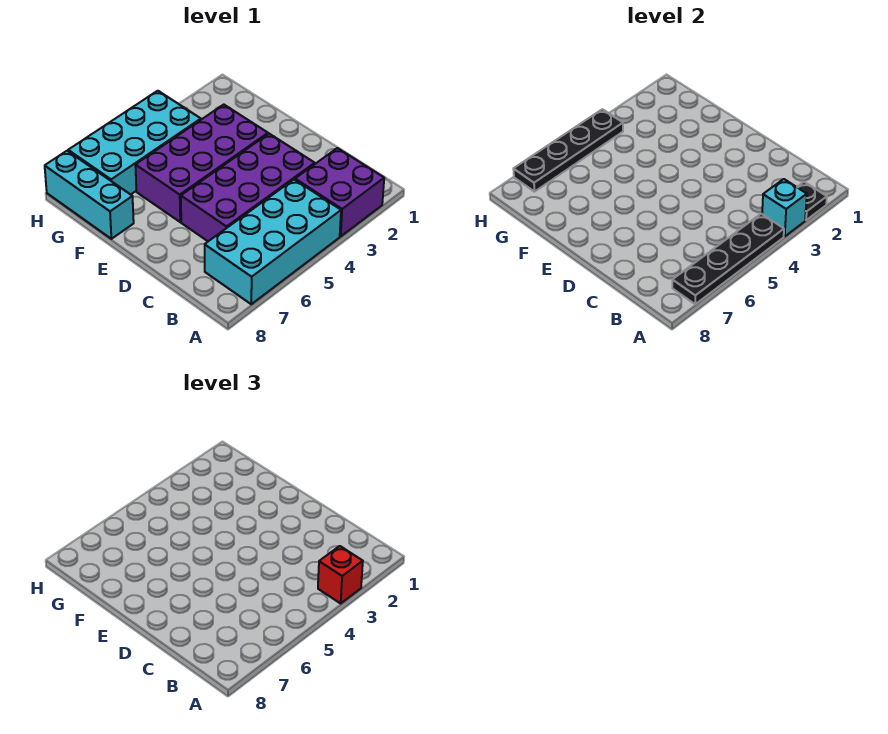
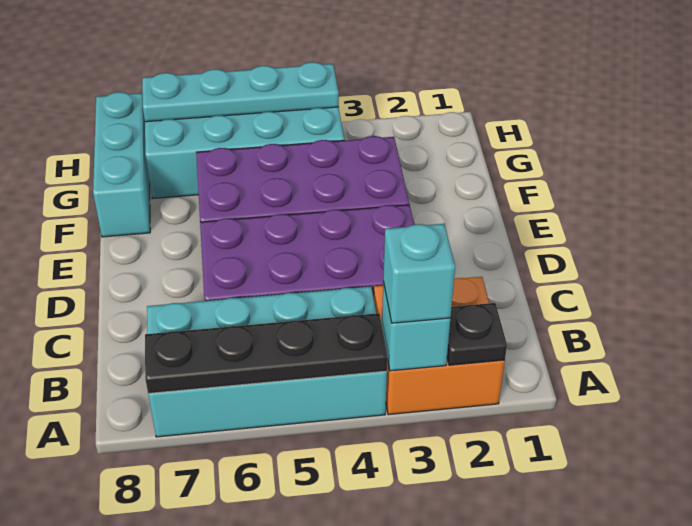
purple brick A2:B3 level 1 -> orange brick A2:B3 level 1
red brick A3 level 3 -> cyan brick A3 level 3
black plate H4:H7 level 2 -> cyan plate H4:H7 level 2

